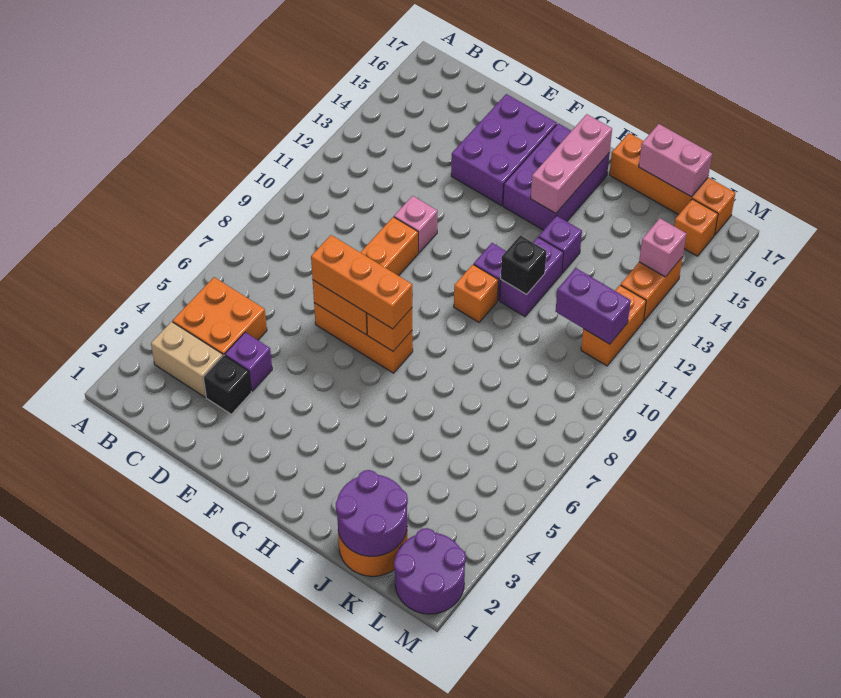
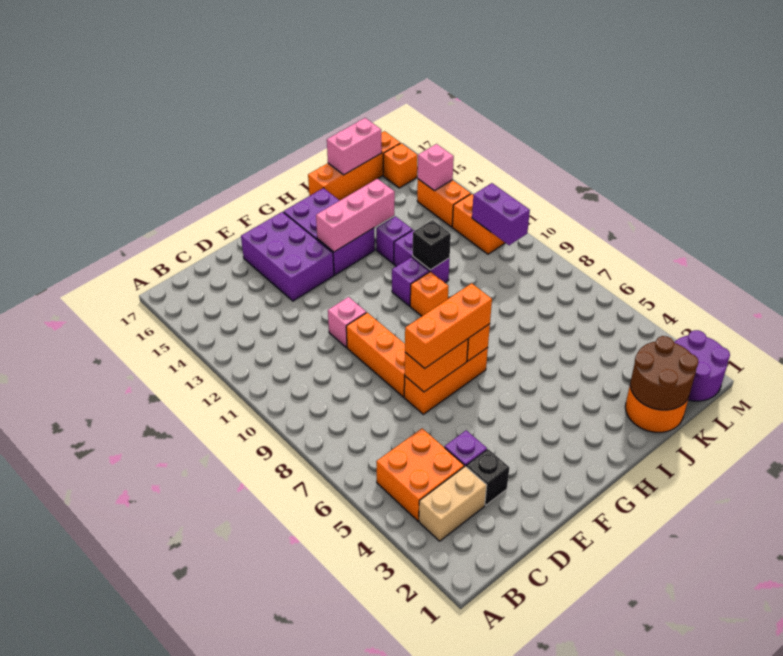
pink brick H14:H16 level 2 -> pink brick G14:I14 level 2
purple round brick J1:K2 level 2 -> brown round brick J1:K2 level 2
purple brick K11:L11 level 2 -> purple brick L10:L11 level 2

